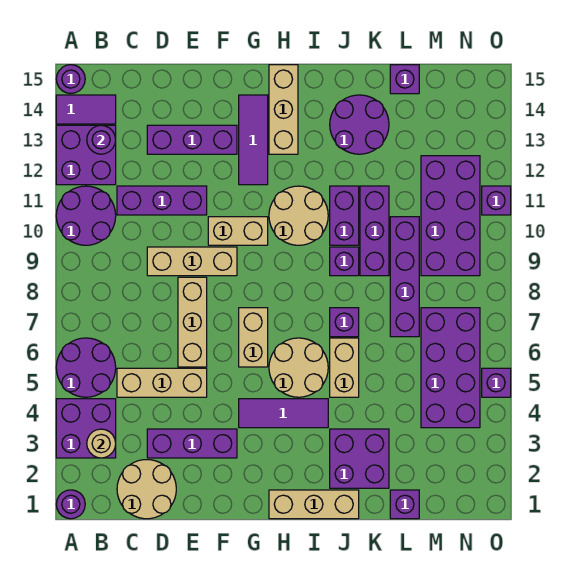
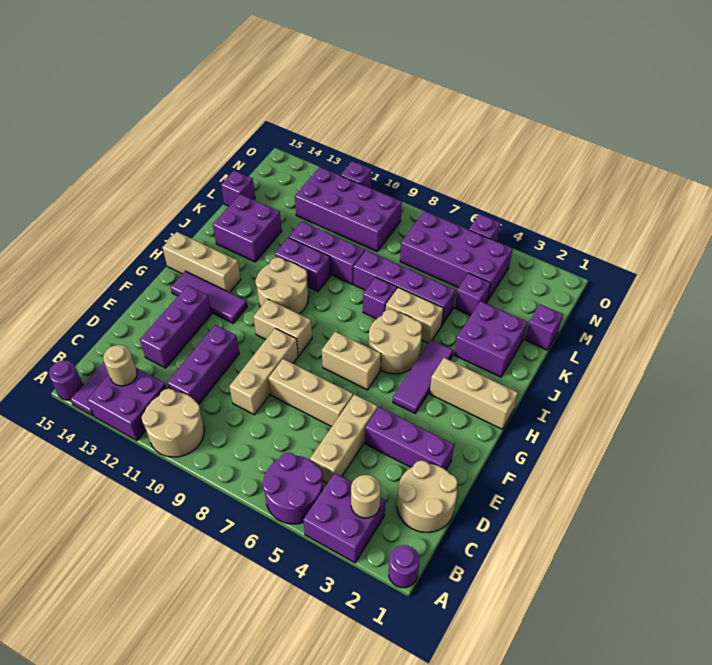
purple round brick A10:B11 level 1 -> tan round brick A10:B11 level 1
purple round brick B13 level 2 -> tan round brick B13 level 2
purple brick D3:F3 level 1 -> purple brick E2:E4 level 1
tan brick F10:G10 level 1 -> tan brick G9:G10 level 1
tan brick H1:J1 level 1 -> tan brick H1:H3 level 1
purple brick J9 level 1 -> purple brick L4 level 1
purple round brick J13:K14 level 1 -> purple brick J13:K14 level 1
purple brick L7:L10 level 1 -> purple brick K5:K8 level 1

